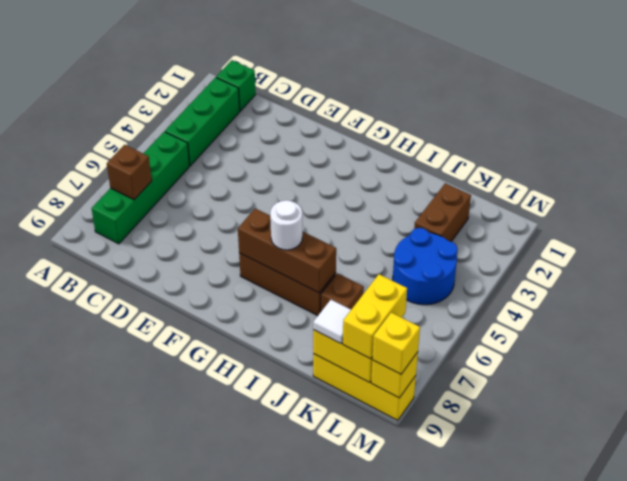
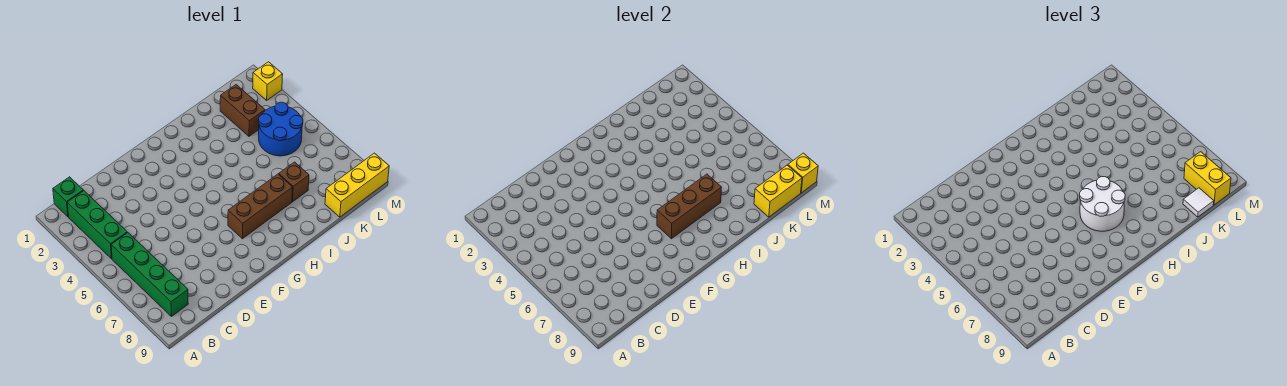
brown brick B7 level 2 -> none
white round brick H7 level 3 -> white round brick G6:H7 level 3
yellow brick M9 level 3 -> yellow brick M2 level 1

